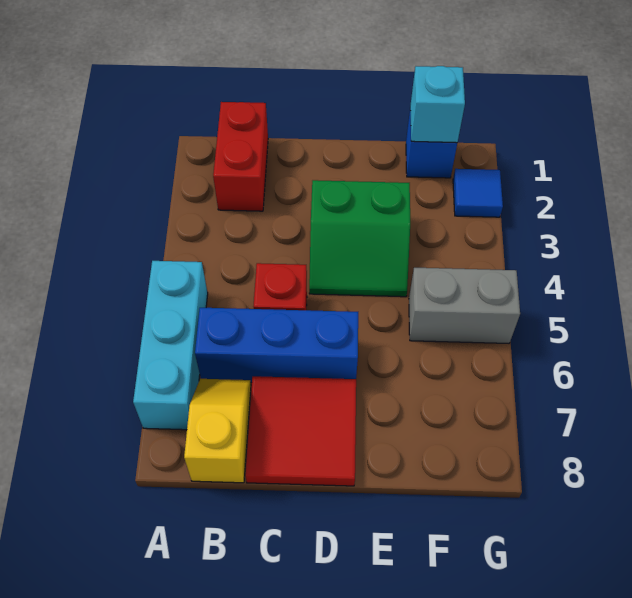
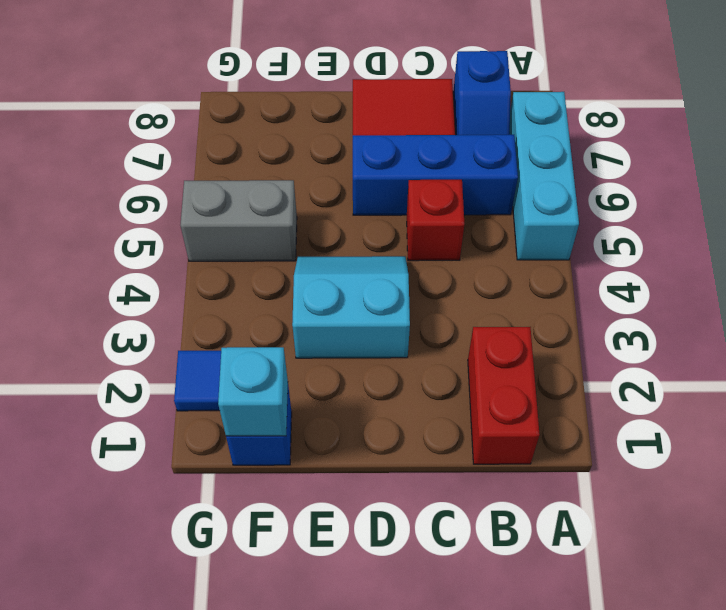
yellow slope B7:B8 level 1 top 8 -> blue slope B7:B8 level 1 top 8
green slope D3:E4 level 1 top 3 -> cyan slope D3:E4 level 1 top 3

